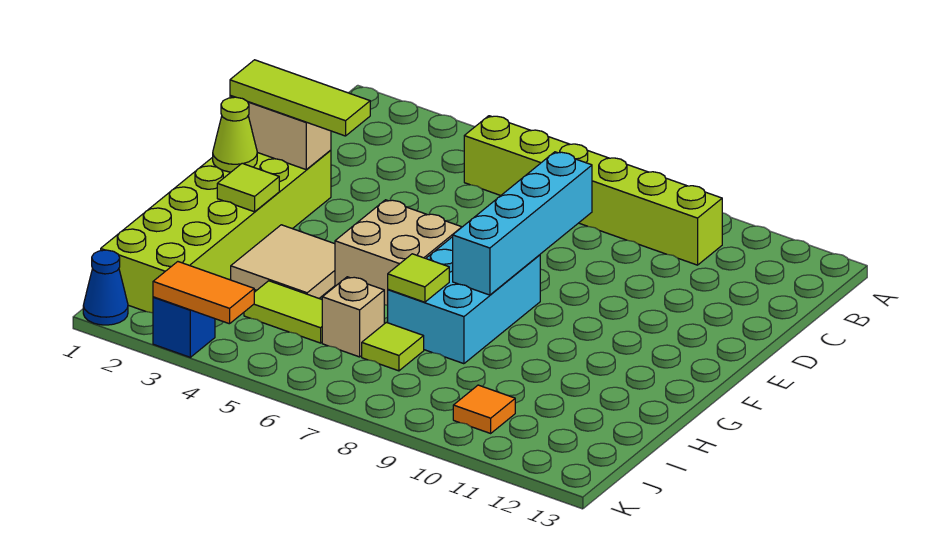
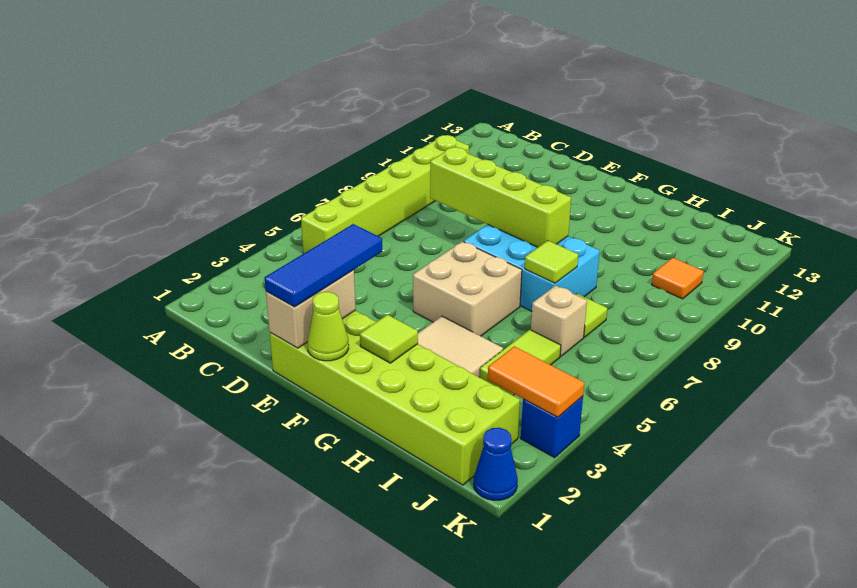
cyan brick D8:G8 level 2 -> lime brick D8:G8 level 2
lime tile E1:E3 level 3 -> blue tile E1:E3 level 3
orange tile K3:K4 level 2 -> orange tile J3:K3 level 2

